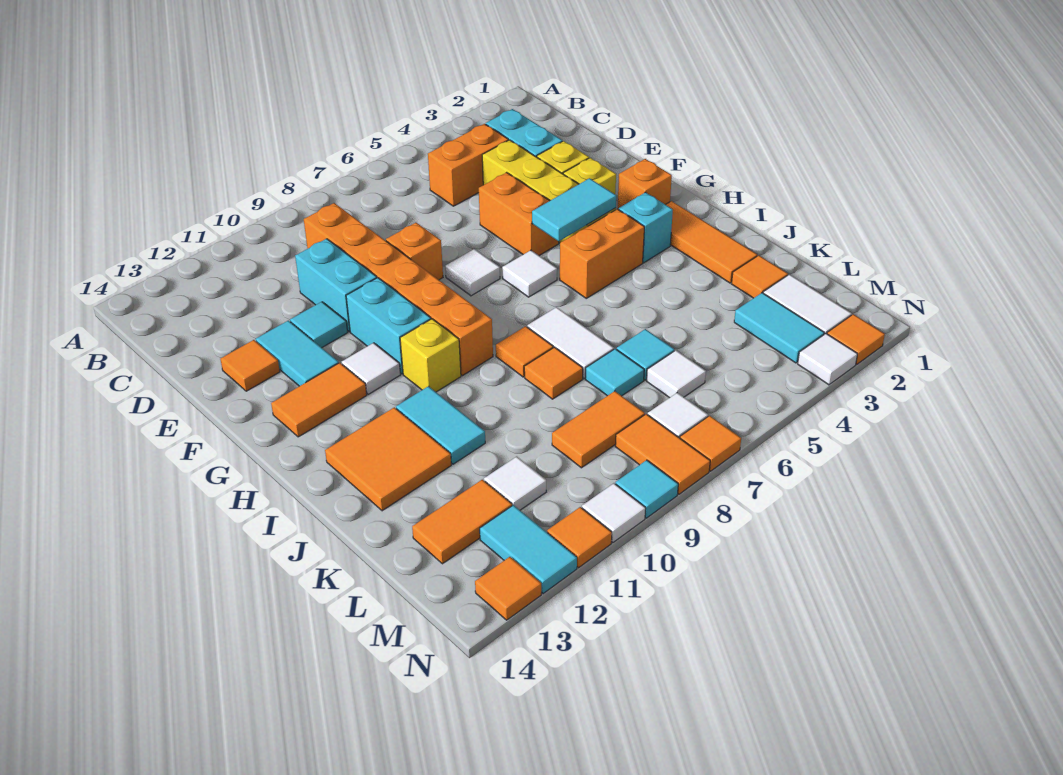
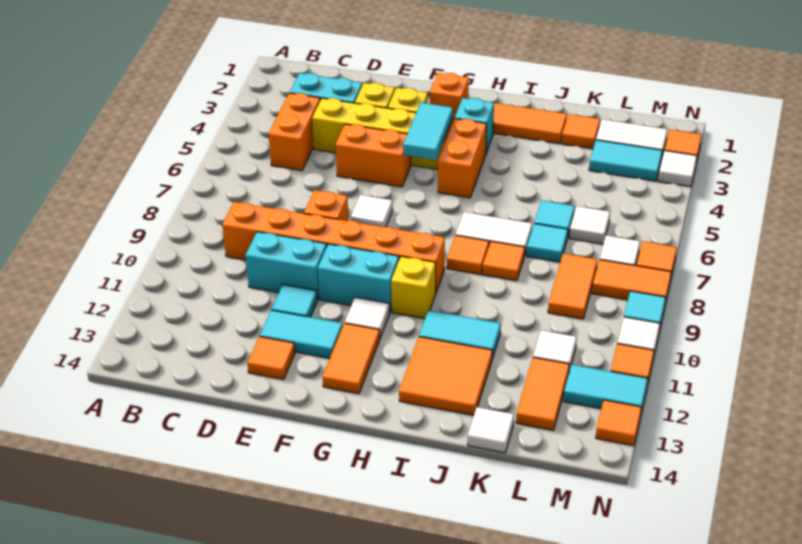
white tile G6 level 1 -> white tile K14 level 1

